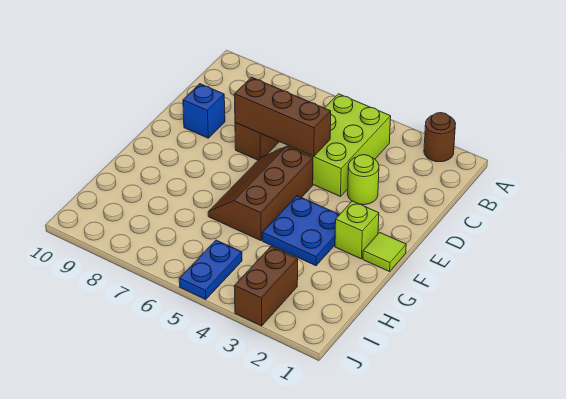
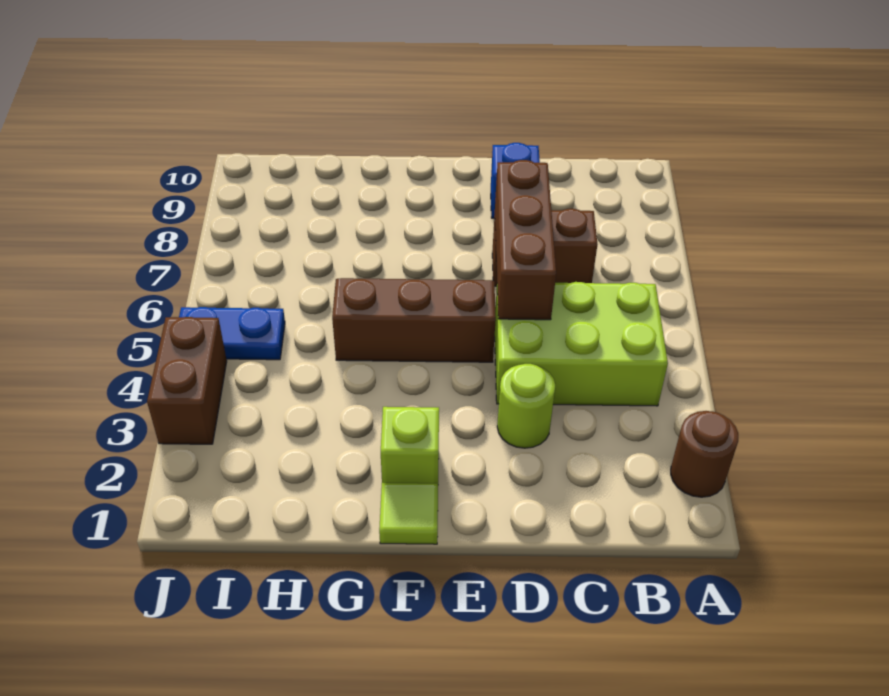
blue plate F3:G4 level 1 -> none
brown brick I3:J3 level 1 -> brown brick J3:J4 level 1

